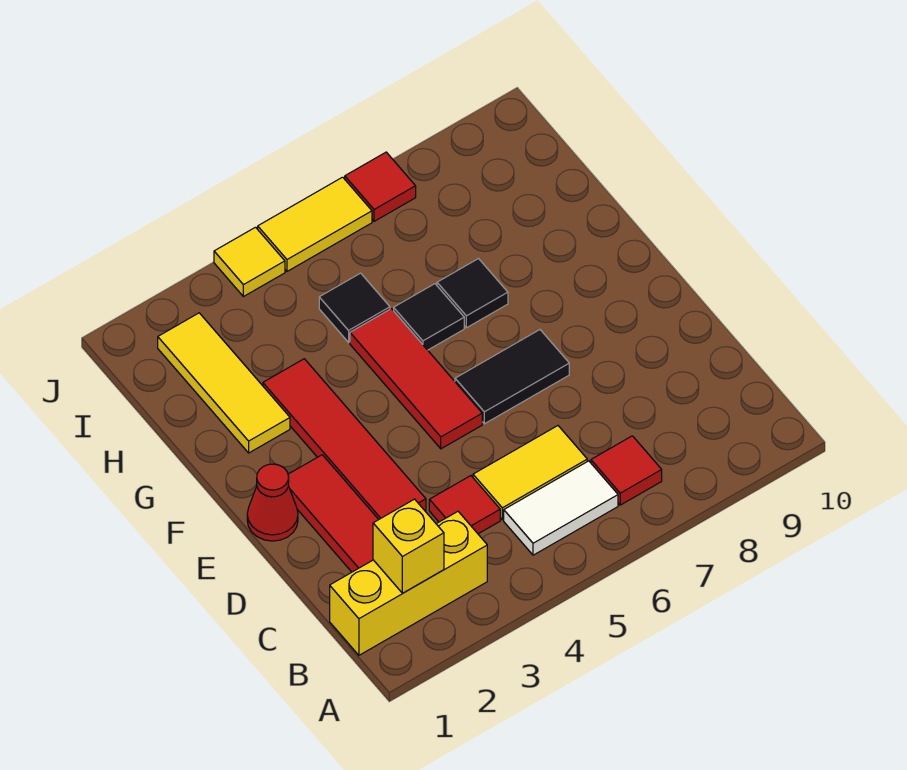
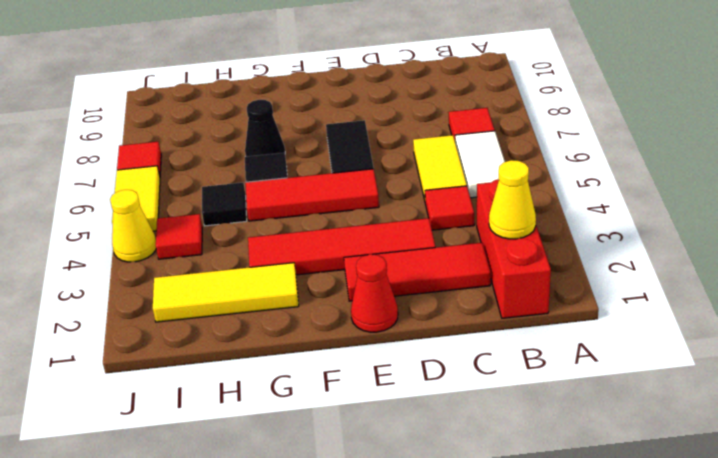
yellow brick B1:B3 level 1 -> red brick B1:B3 level 1
yellow brick B2 level 2 -> yellow cone B2 level 2
black tile G7 level 1 -> black cone G7 level 1
none -> red tile I4 level 1
yellow tile J4 level 1 -> yellow cone J4 level 1

